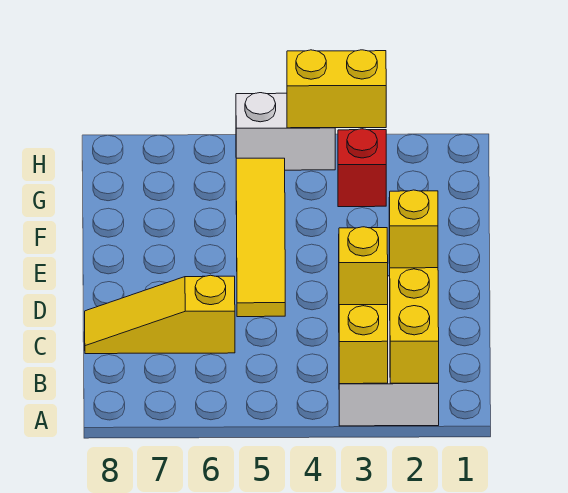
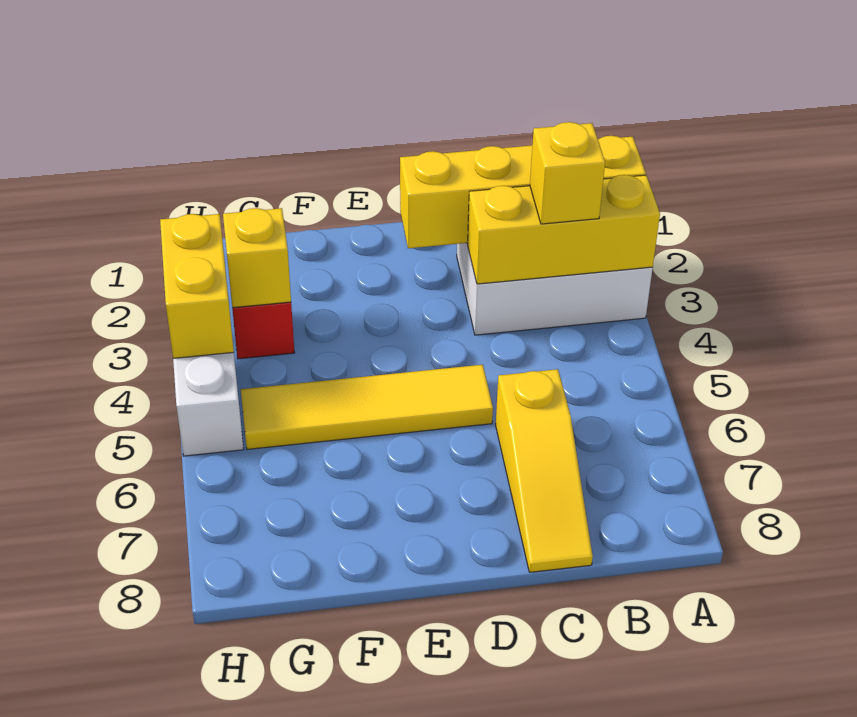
yellow brick C2 level 3 -> yellow brick G3 level 2

